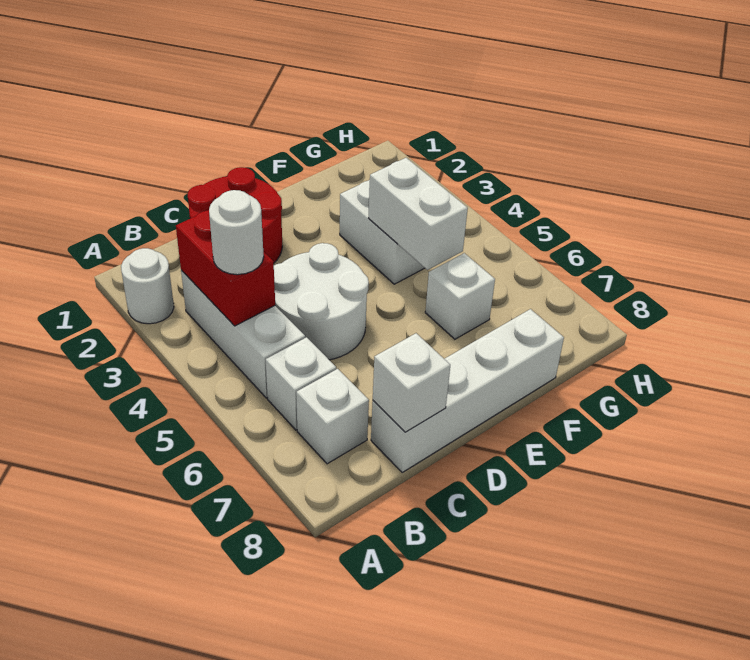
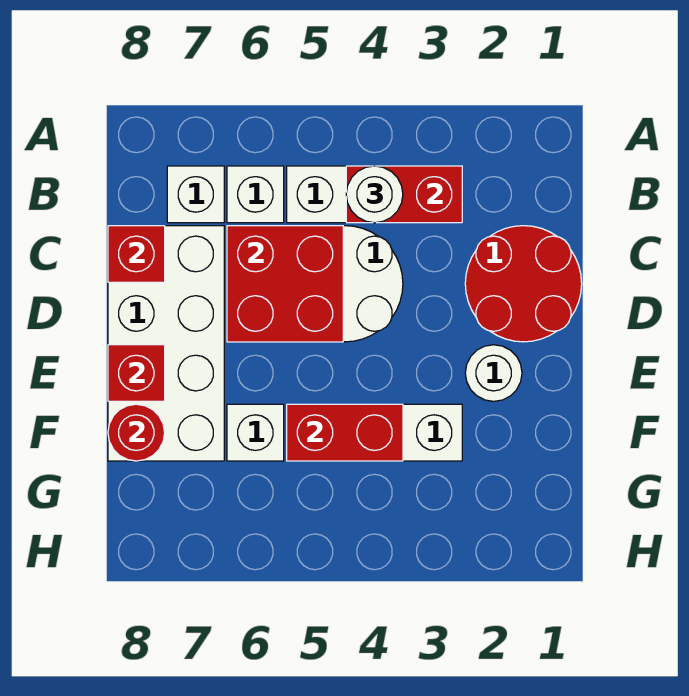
white round brick A2 level 1 -> white round brick E2 level 1
none -> red brick C5:D6 level 2
white brick C8:F8 level 1 -> white brick C7:F8 level 1
white brick C8 level 2 -> red brick C8 level 2
none -> red brick E8 level 2
white brick F4:F5 level 2 -> red brick F4:F5 level 2
none -> red round brick F8 level 2

